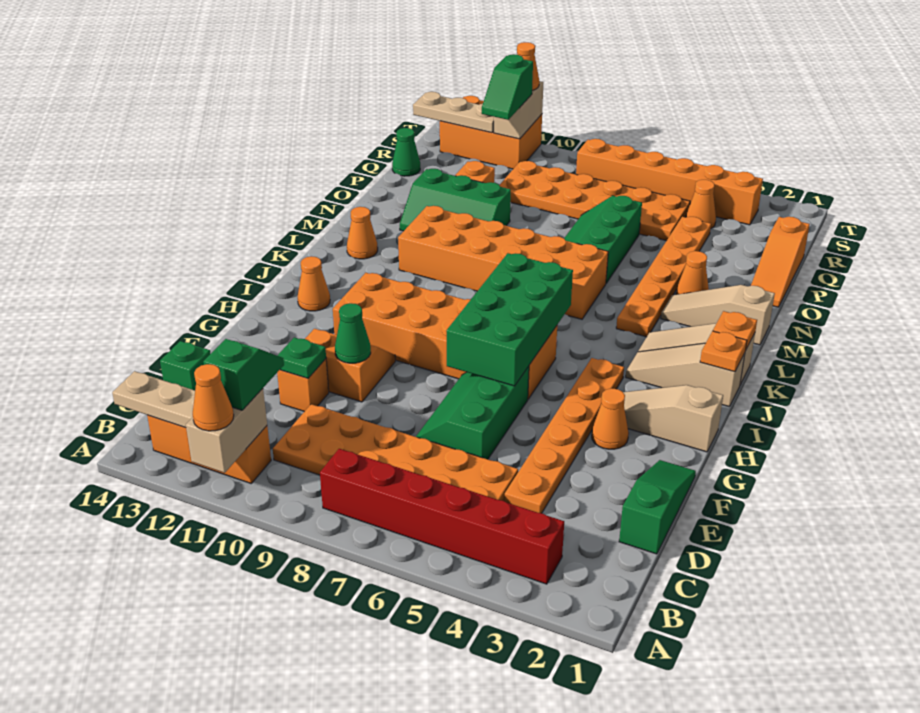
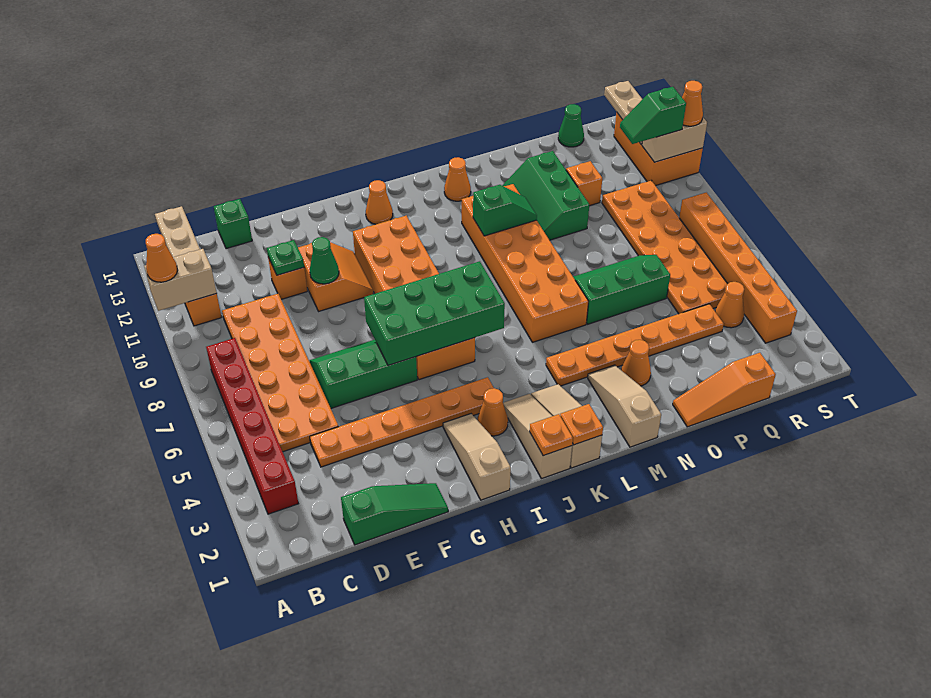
green slope B11:C11 level 3 top B -> green slope L10:M10 level 2 top L
orange cone G3 level 1 -> orange cone I3 level 1

